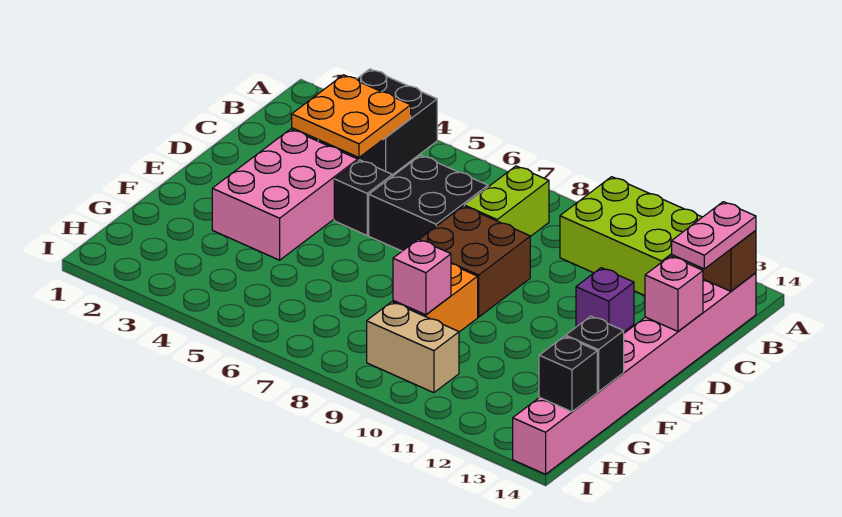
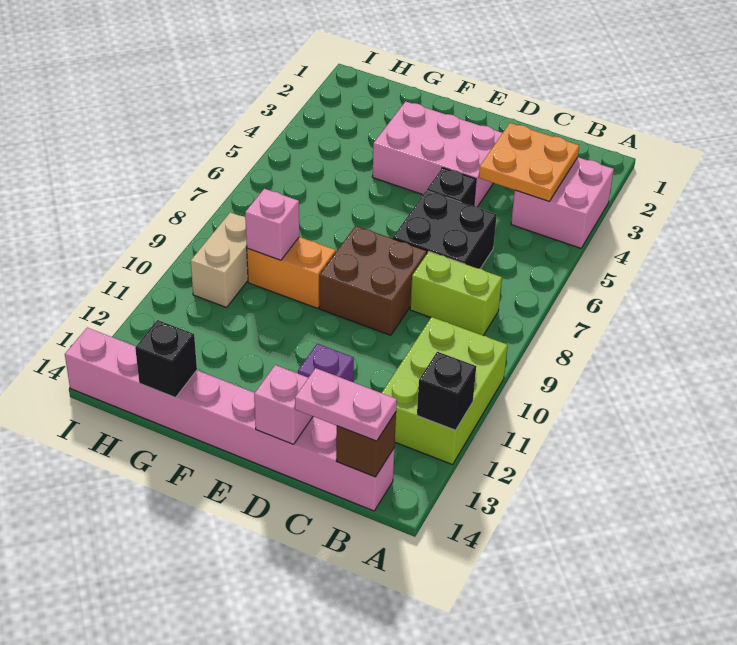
black brick A3:B4 level 1 -> pink brick A3:B4 level 1
black brick H14 level 2 -> black brick A12 level 2

